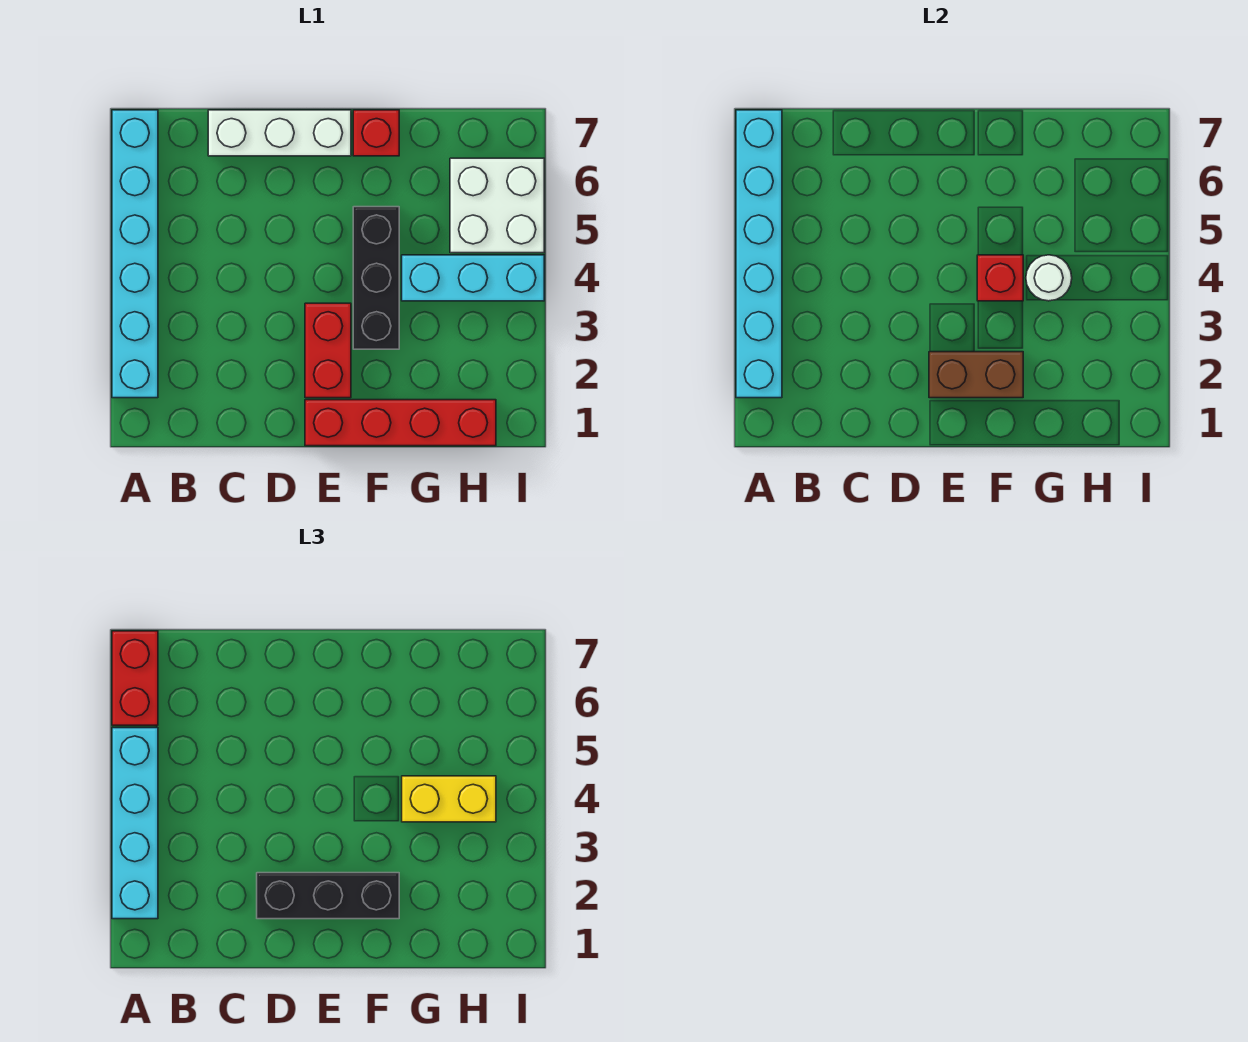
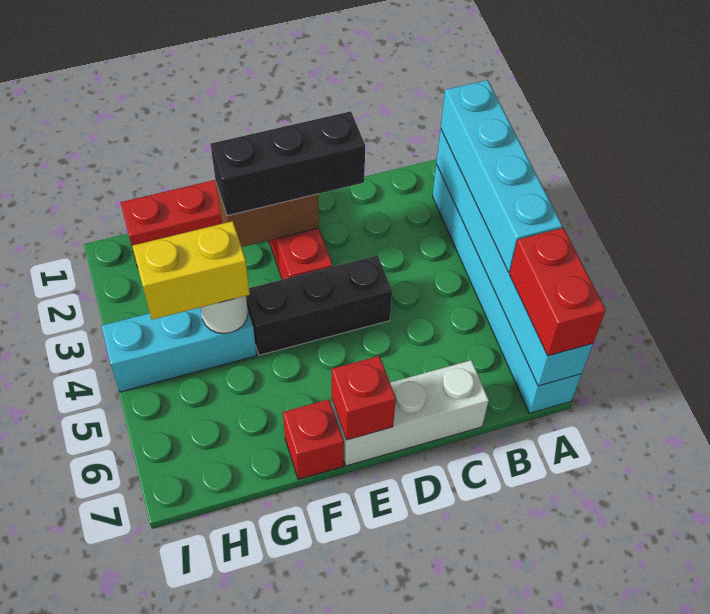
black brick F3:F5 level 1 -> black brick D4:F4 level 1
red brick F4 level 2 -> red brick E7 level 2
white brick H5:I6 level 1 -> none

